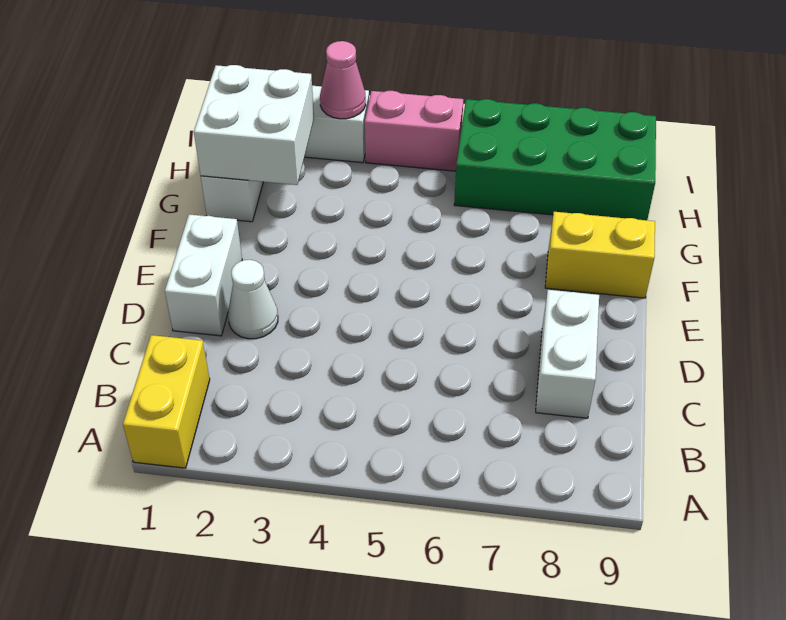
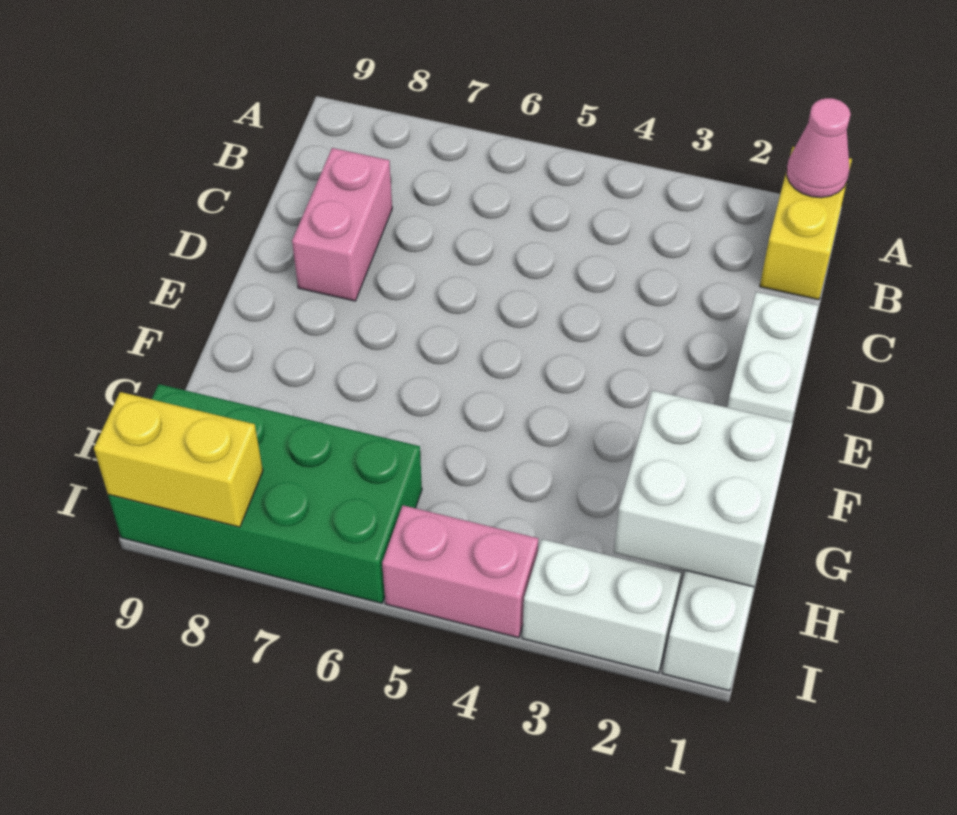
white brick C8:D8 level 1 -> pink brick C8:D8 level 1
white cone D2 level 1 -> none
yellow brick F8:F9 level 1 -> yellow brick I8:I9 level 2
pink cone I3 level 2 -> pink cone A1 level 2

